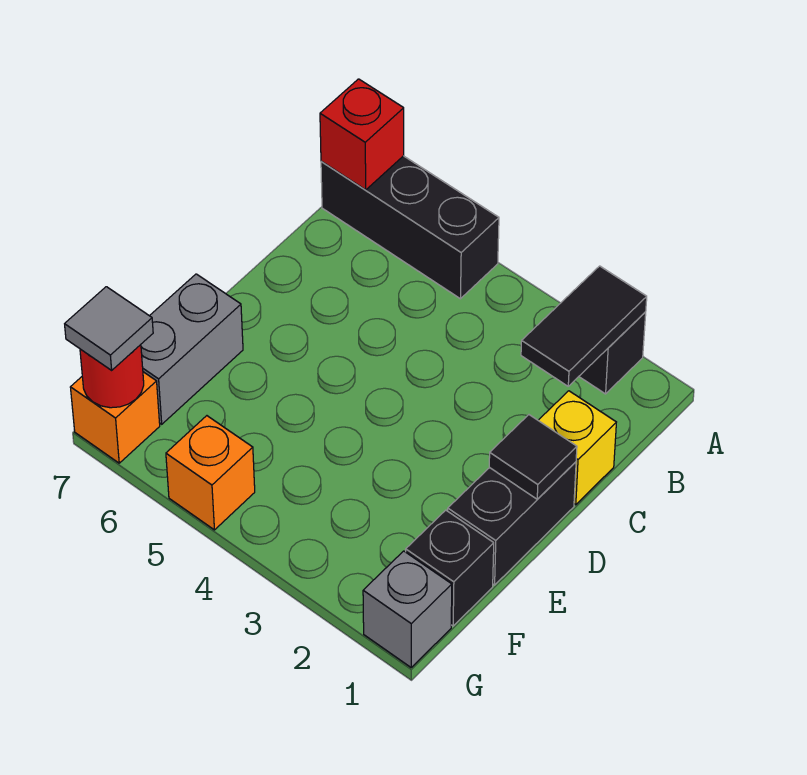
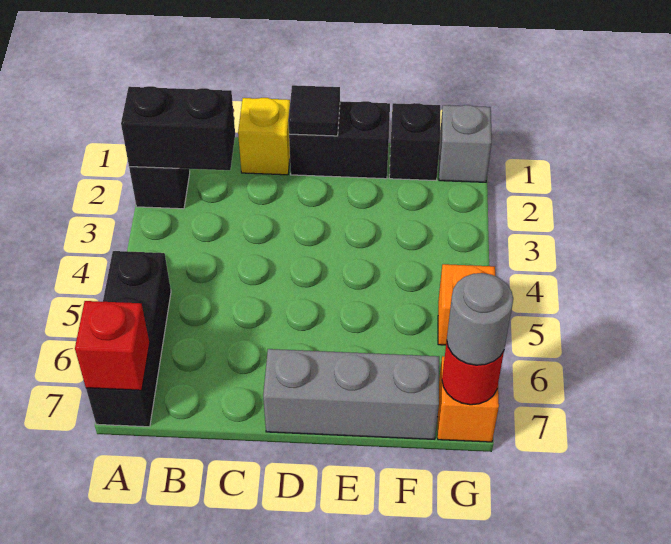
black tile A2:B2 level 2 -> black brick A2:B2 level 2
grey brick E7:F7 level 1 -> grey brick D7:F7 level 1
grey tile G7 level 3 -> grey round brick G7 level 3

